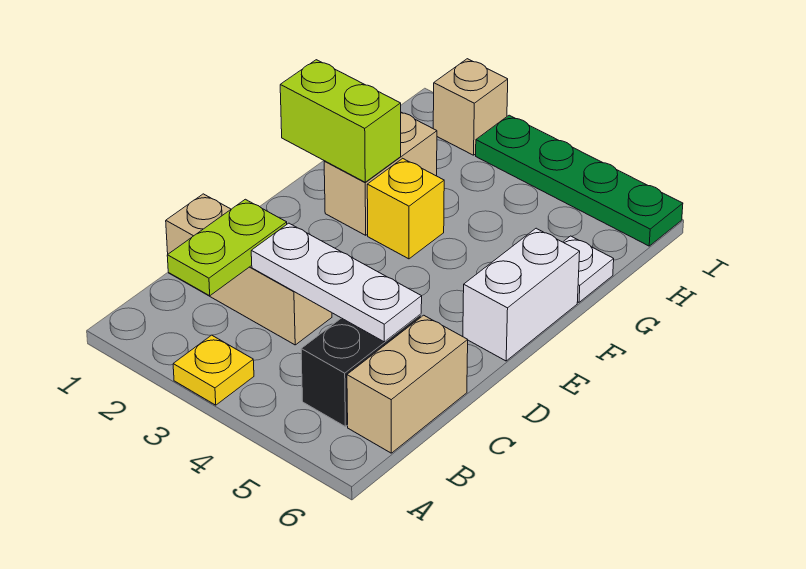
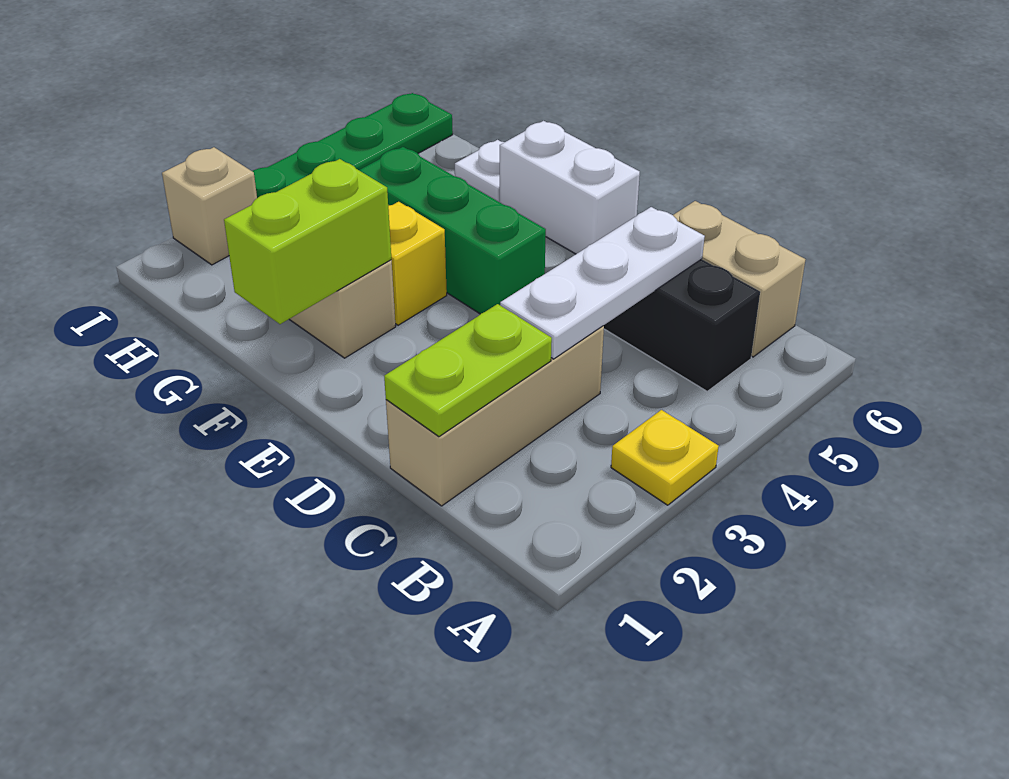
lime plate B2:C2 level 2 -> lime plate C1:C2 level 2
none -> green brick E4:G4 level 1

